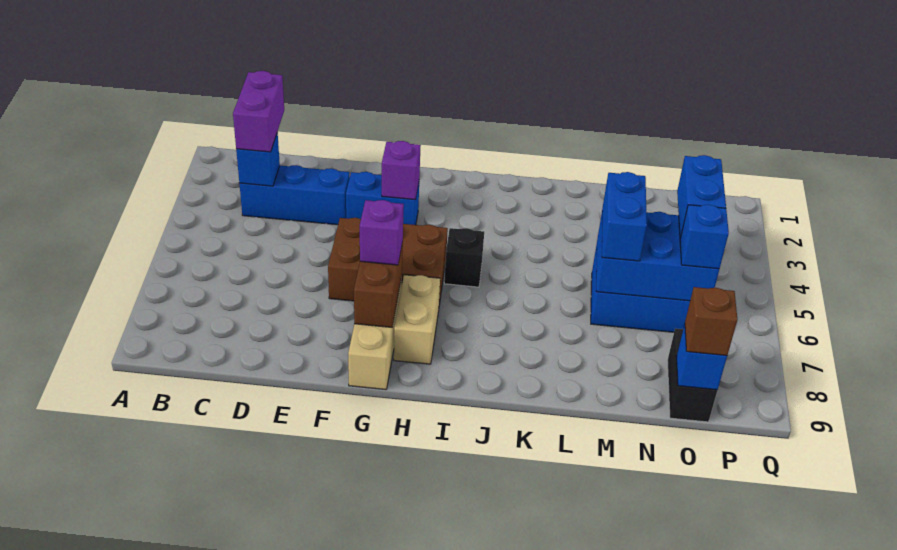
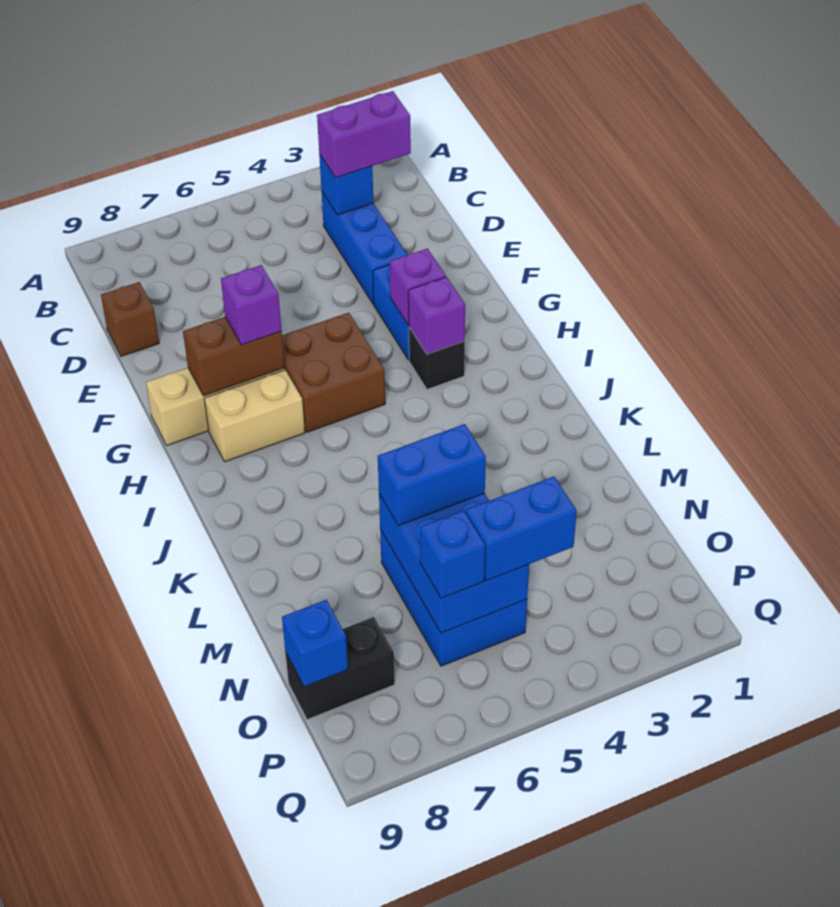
brown brick F5:H6 level 1 -> brown brick G5:H6 level 1
none -> purple brick H3 level 2
black brick I5 level 1 -> black brick H3 level 1
brown brick O9 level 3 -> brown brick D9 level 1

